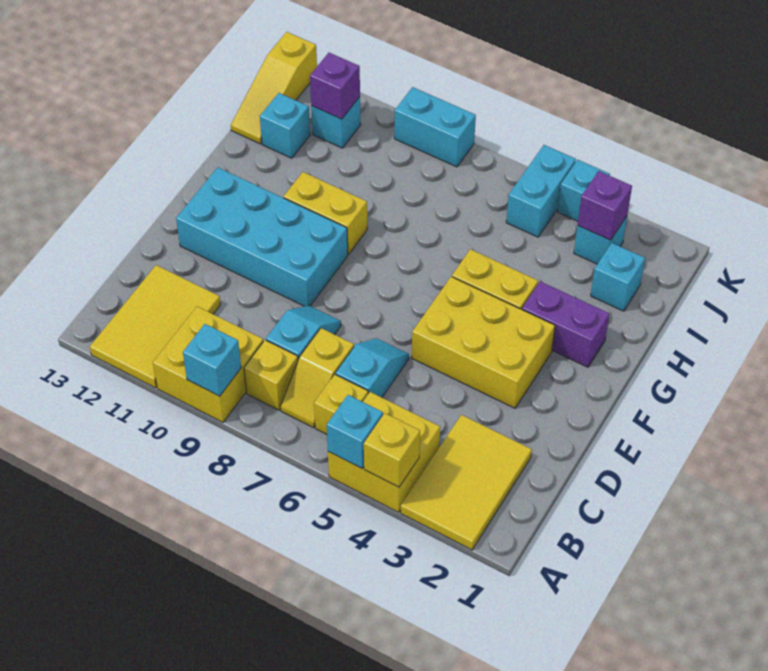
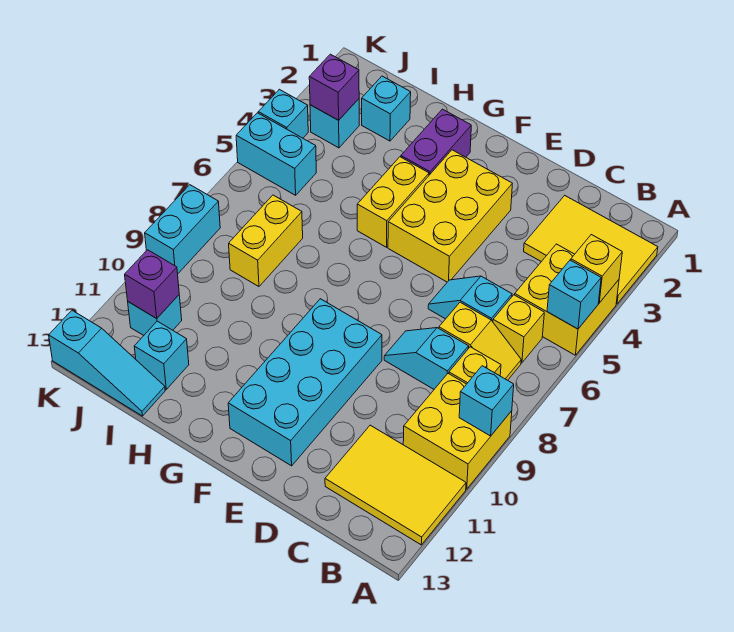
yellow brick G9:G10 level 1 -> yellow brick I7:I8 level 1
yellow slope I13:K13 level 1 top K -> cyan slope I13:K13 level 1 top K

